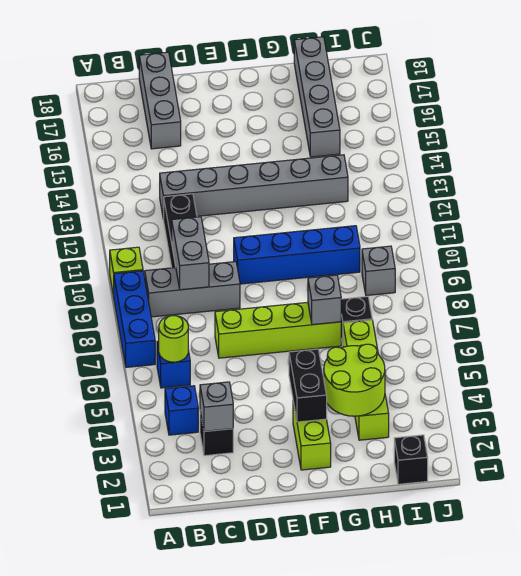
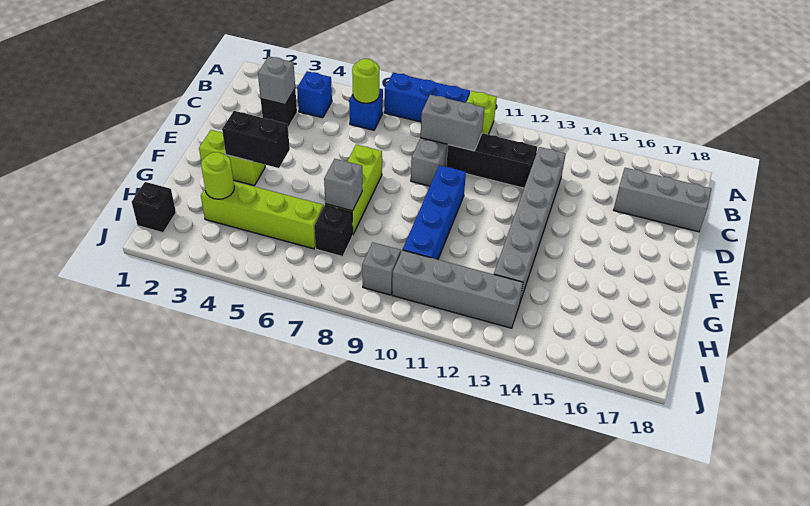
lime brick D7:G7 level 1 -> lime brick E7:G7 level 1
lime round brick G3:H4 level 2 -> lime round brick H3 level 2
grey brick H15:H18 level 1 -> grey brick I10:I13 level 1

